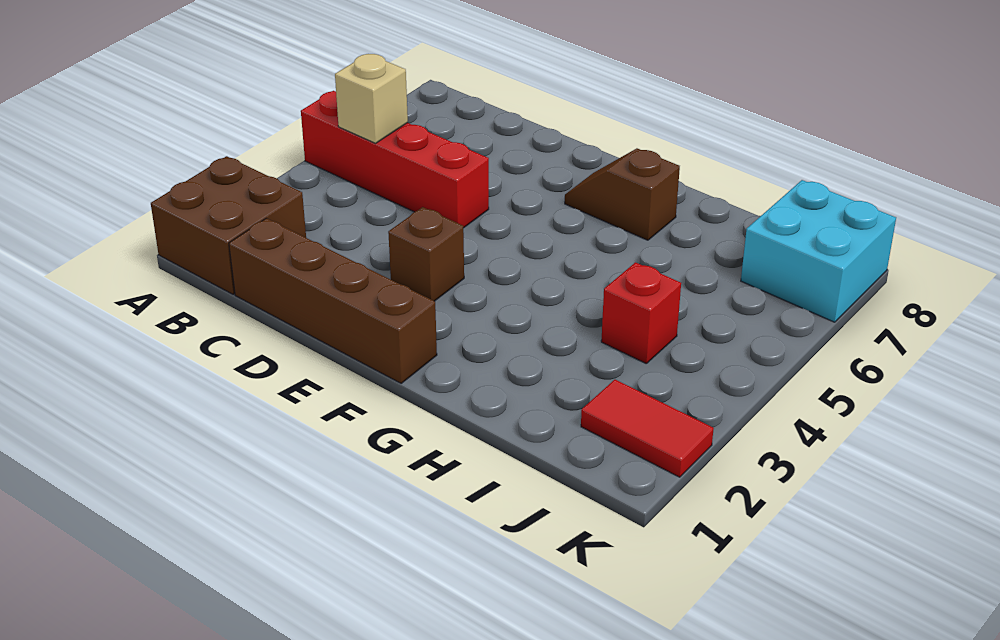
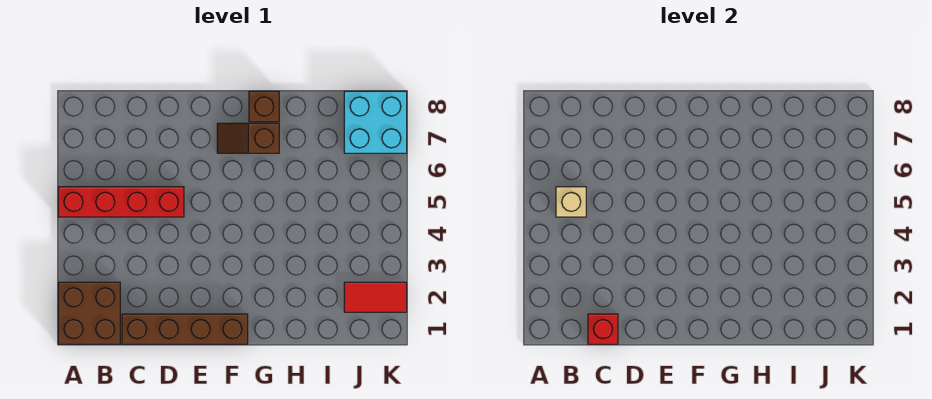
brown brick E3 level 1 -> brown brick G8 level 1
red brick I4 level 1 -> red brick C1 level 2

